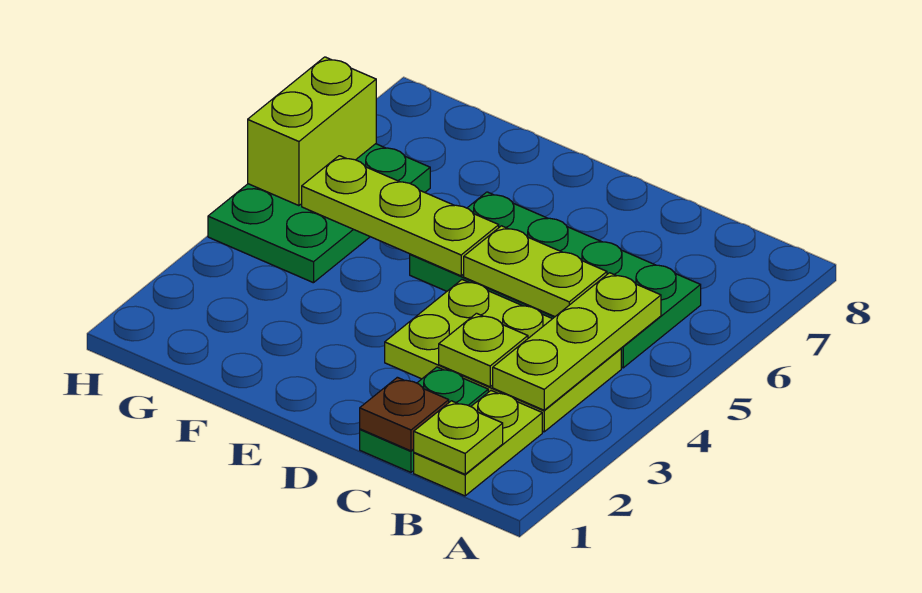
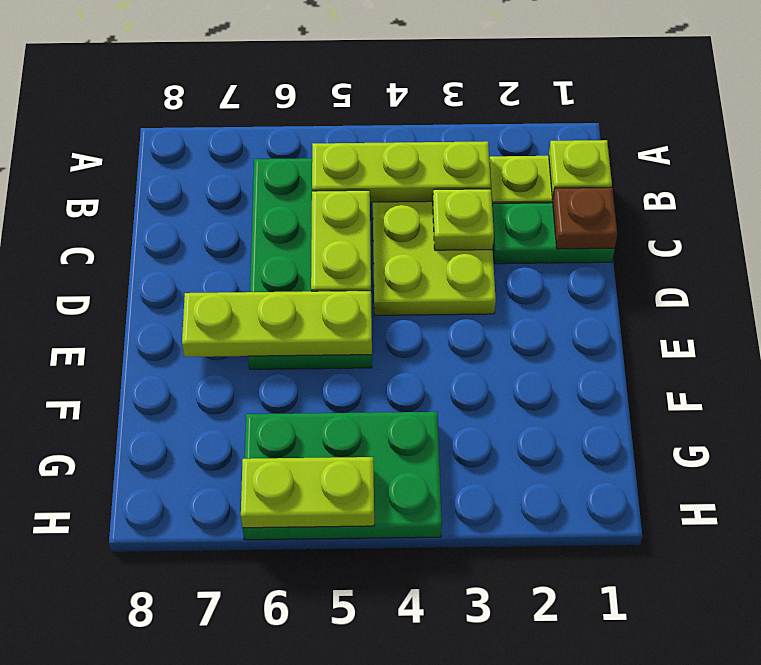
lime plate E5:G5 level 2 -> lime plate E5:E7 level 2
lime brick H5:H6 level 2 -> lime plate H5:H6 level 2

